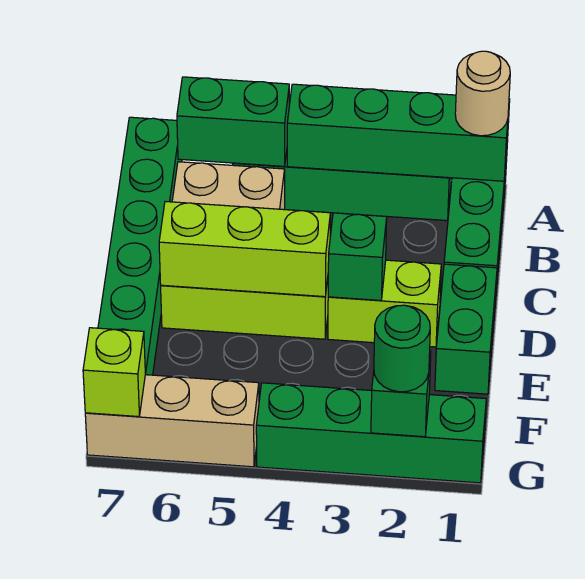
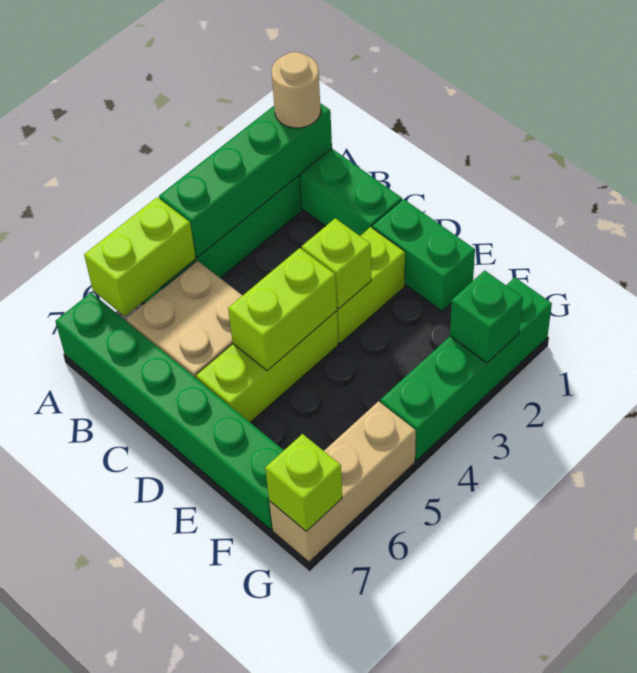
green brick A5:A6 level 2 -> lime brick A5:A6 level 2
green brick D3 level 2 -> lime brick D3 level 2
lime brick D4:D6 level 2 -> lime brick D4:D5 level 2
green round brick G2 level 3 -> none

